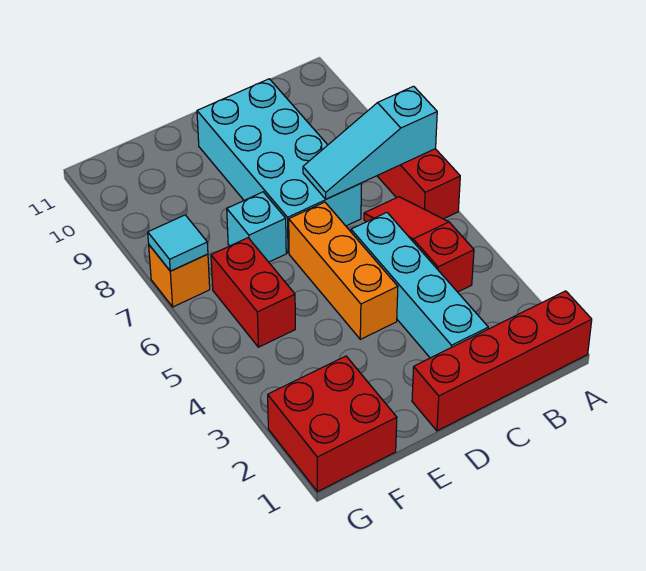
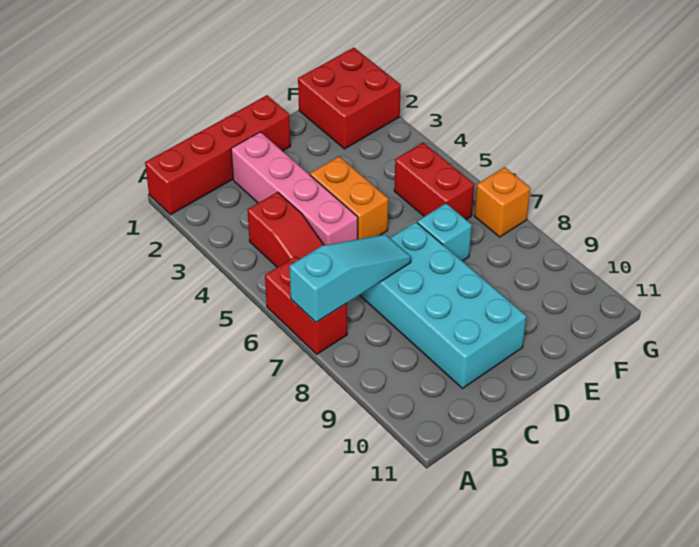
cyan brick C2:C5 level 1 -> pink brick C2:C5 level 1
orange brick D4:D6 level 1 -> orange brick D4:D5 level 1
cyan tile G7 level 2 -> none

